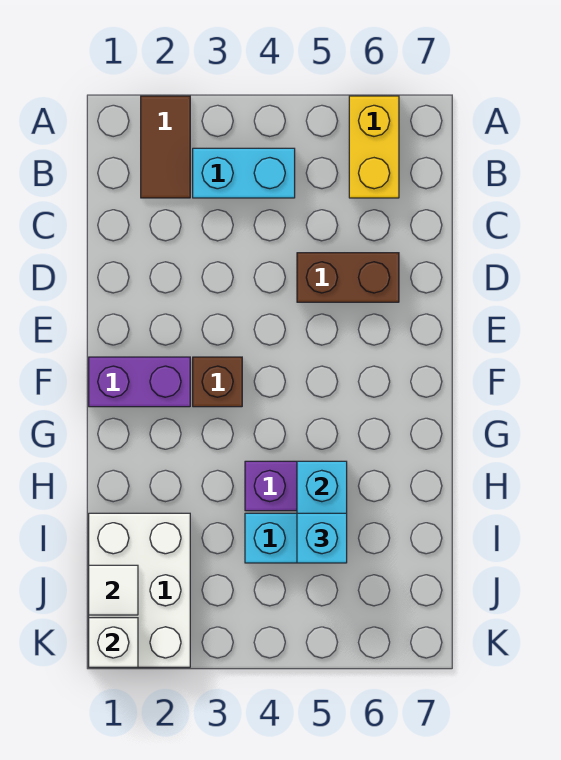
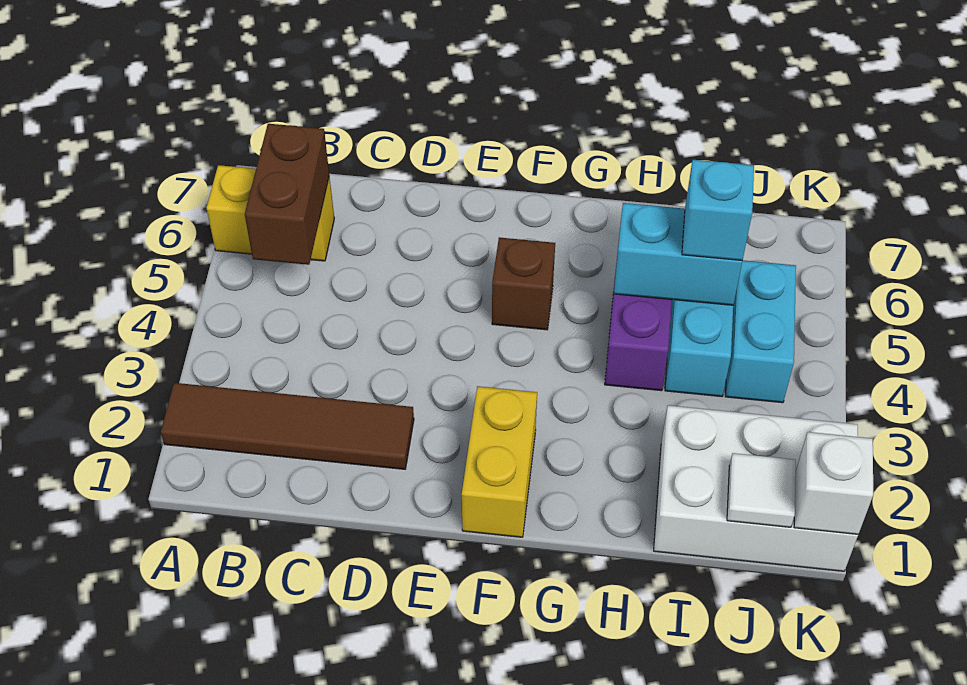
brown tile A2:B2 level 1 -> brown tile A2:D2 level 1
cyan brick B3:B4 level 1 -> cyan brick J4:J5 level 1
brown brick D5:D6 level 1 -> brown brick B5:B6 level 2
purple brick F1:F2 level 1 -> yellow brick F1:F2 level 1
brown brick F3 level 1 -> brown brick F5 level 1

